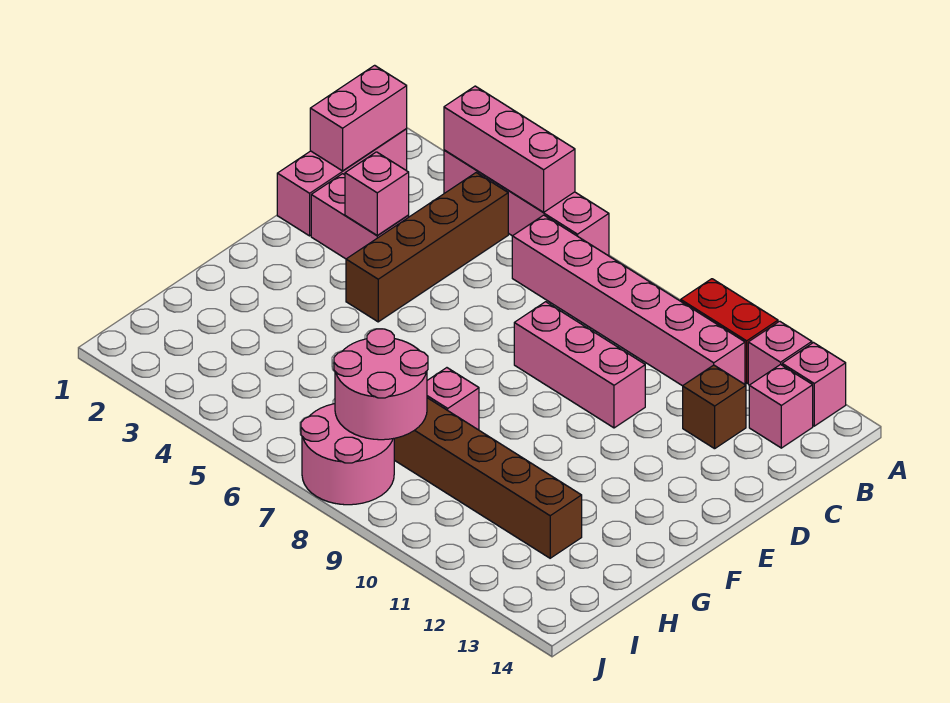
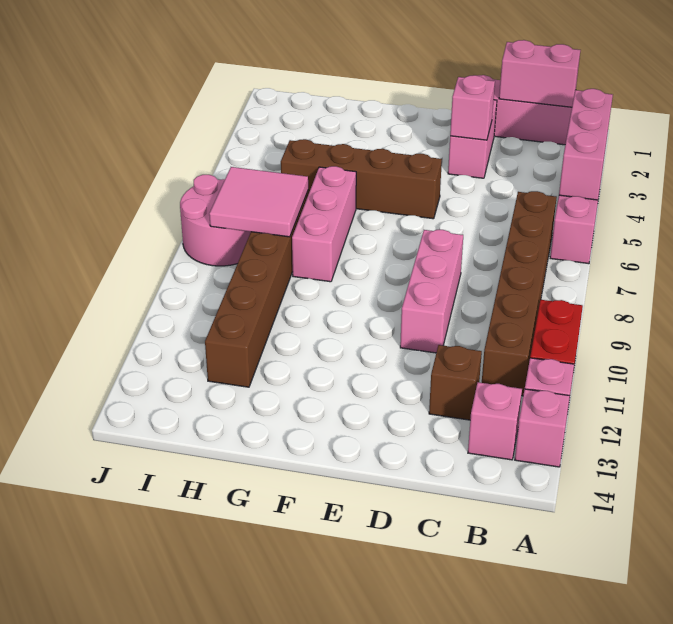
brown brick B4:E4 level 1 -> brown brick E5:H5 level 1
pink brick B6:B11 level 1 -> brown brick B6:B11 level 1
pink brick G8 level 1 -> pink brick G6:G8 level 1
pink round brick H7:I8 level 2 -> pink tile H7:I8 level 2

